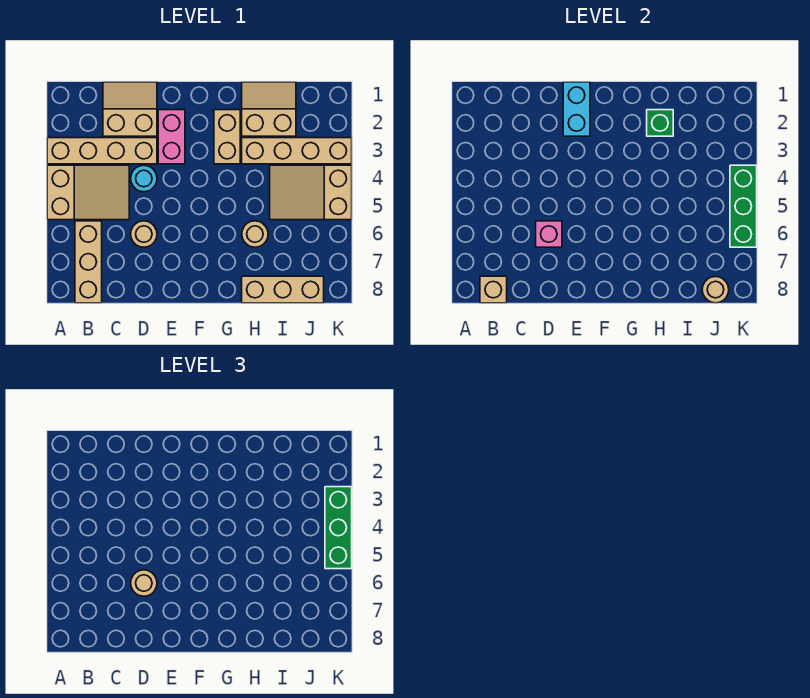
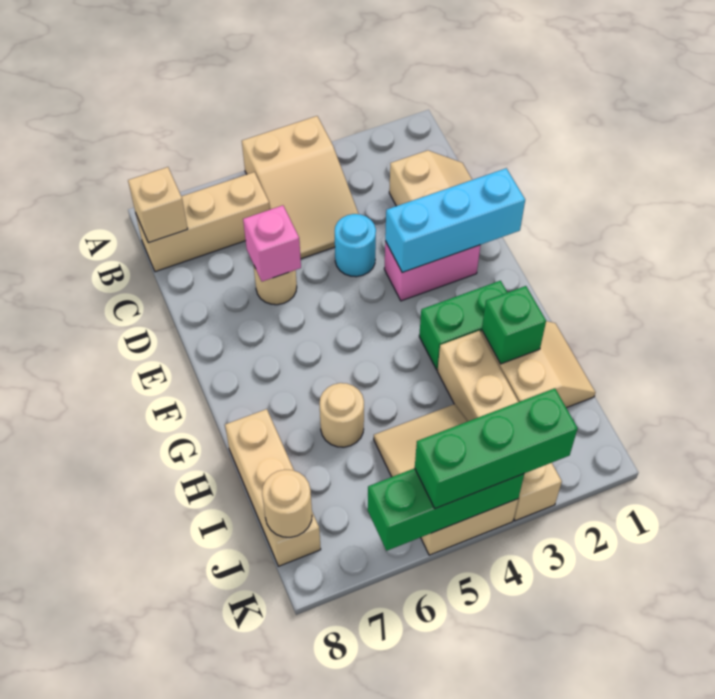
tan brick A3:D3 level 1 -> none
tan round brick D6 level 3 -> none
cyan brick E1:E2 level 2 -> cyan brick E1:E3 level 2
tan brick G2:G3 level 1 -> green brick G2:G3 level 1

